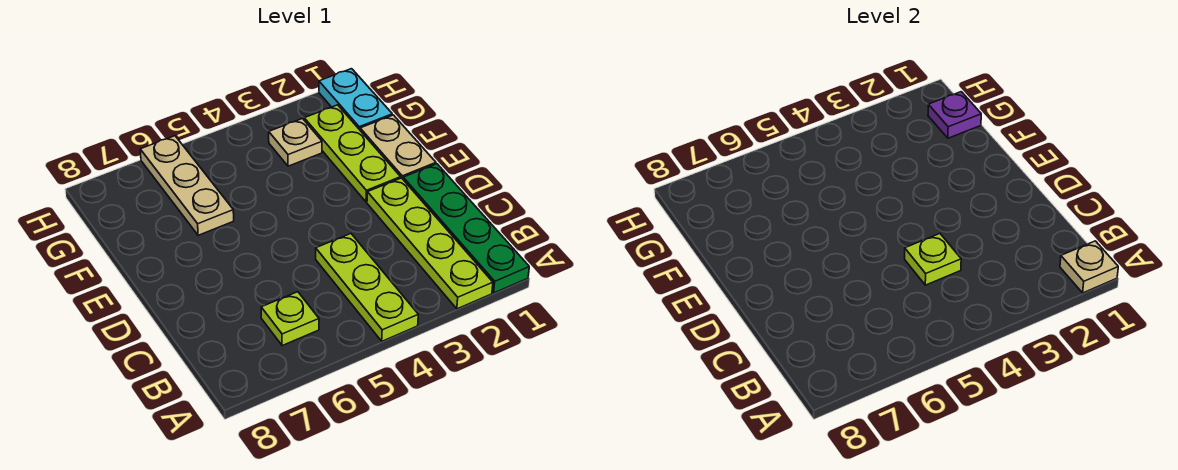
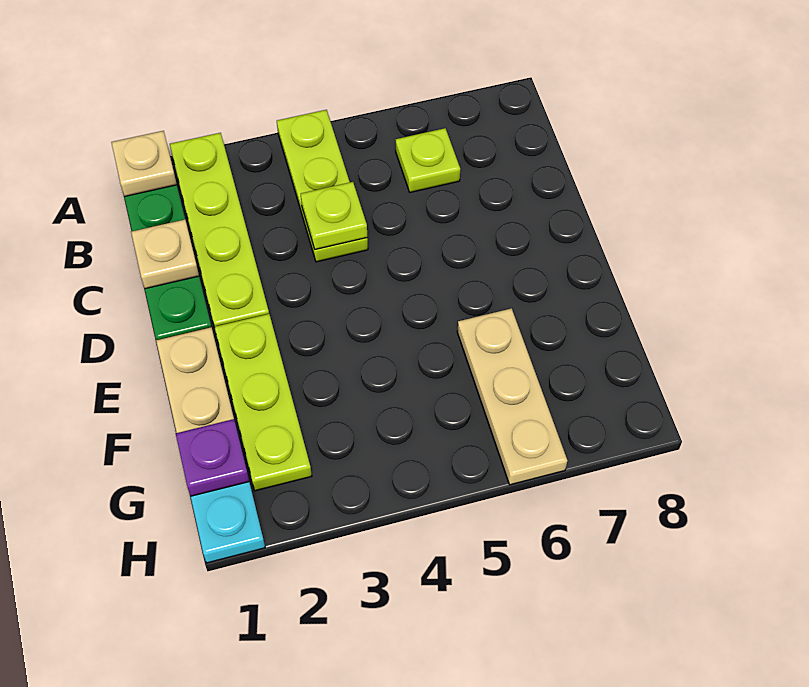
tan plate G3 level 1 -> tan plate C1 level 2

